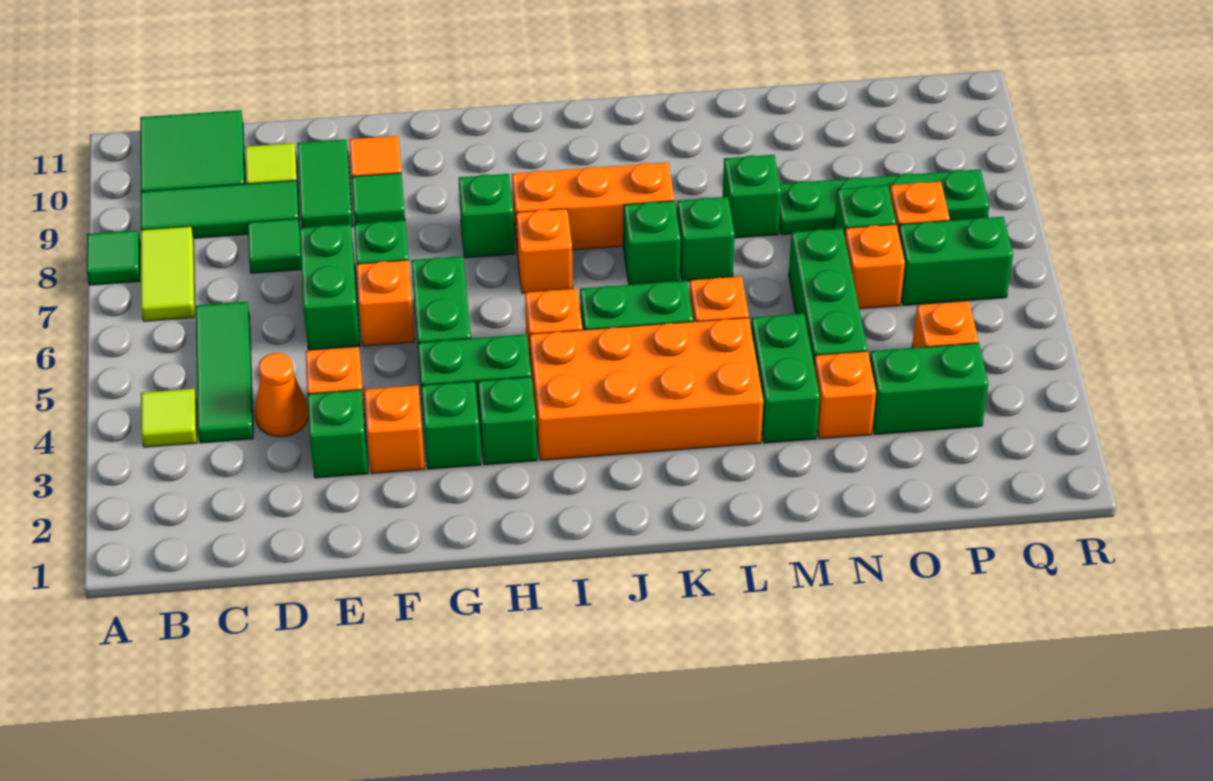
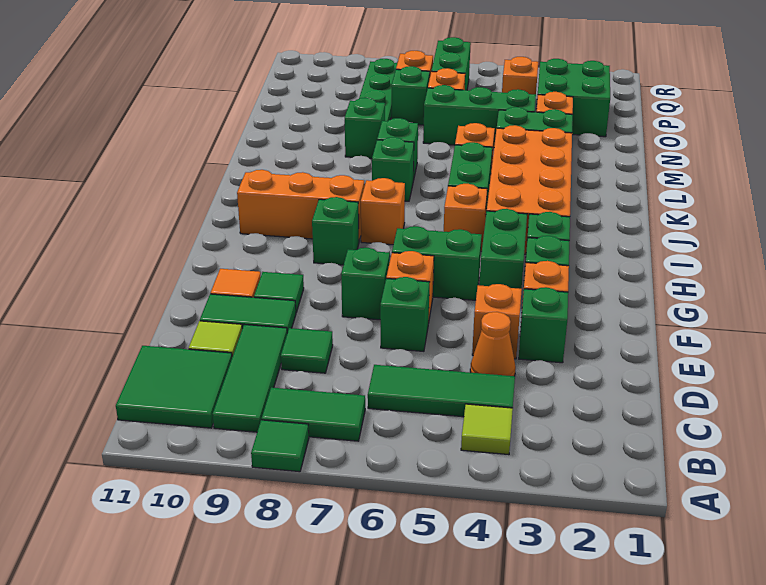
lime tile B7:B8 level 1 -> green tile B7:B8 level 1
green brick E6:E7 level 1 -> green brick E6 level 1
orange brick I8:K8 level 1 -> orange brick I8:I10 level 1
green brick O3:P3 level 1 -> green brick O2:P3 level 1

